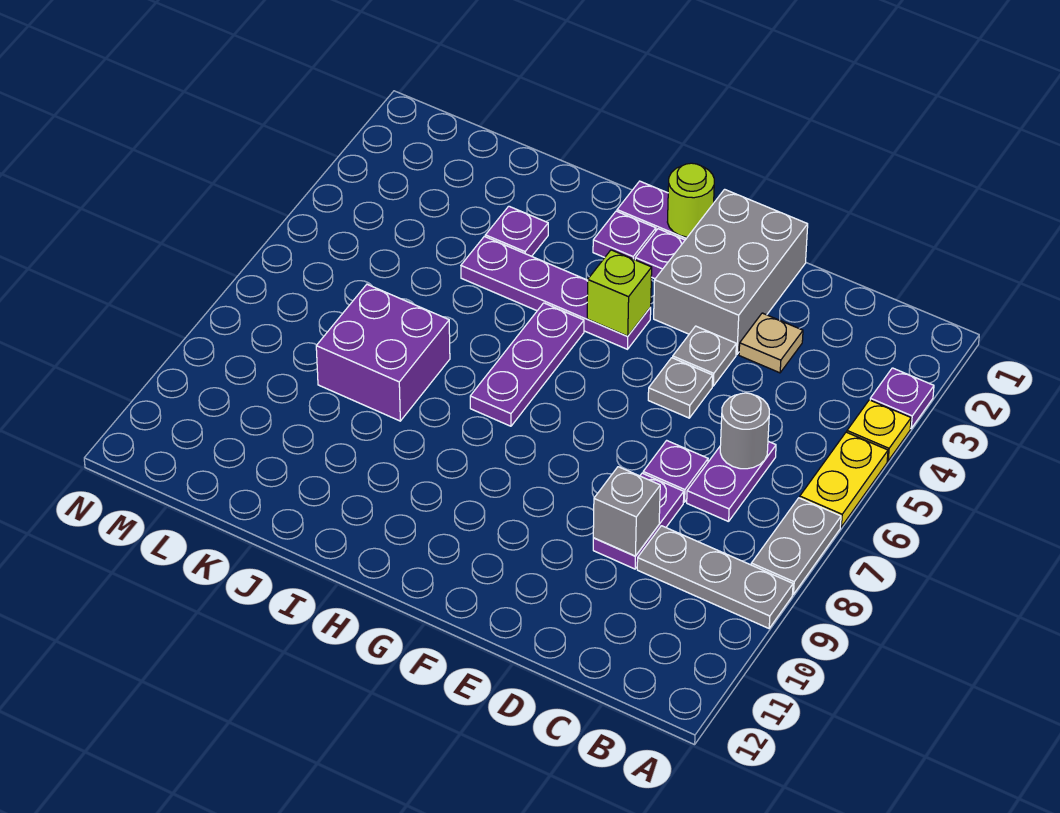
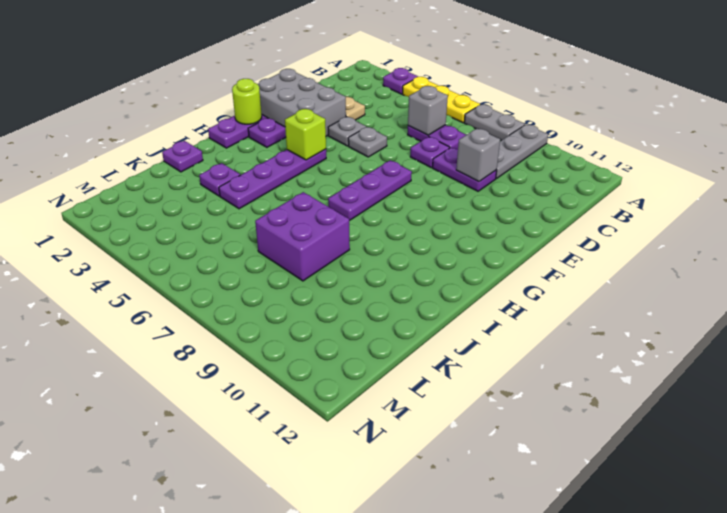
grey round brick C6 level 2 -> grey brick C6 level 2
purple plate H2 level 1 -> purple plate J1 level 1
purple plate H5:H7 level 1 -> purple plate F7:H7 level 1

